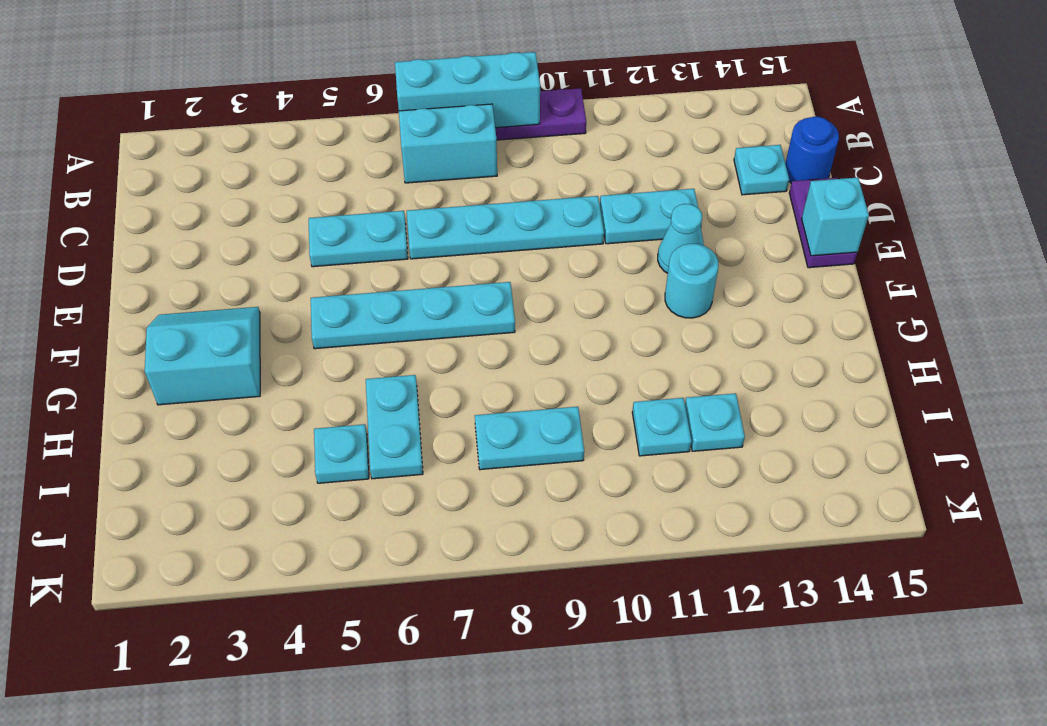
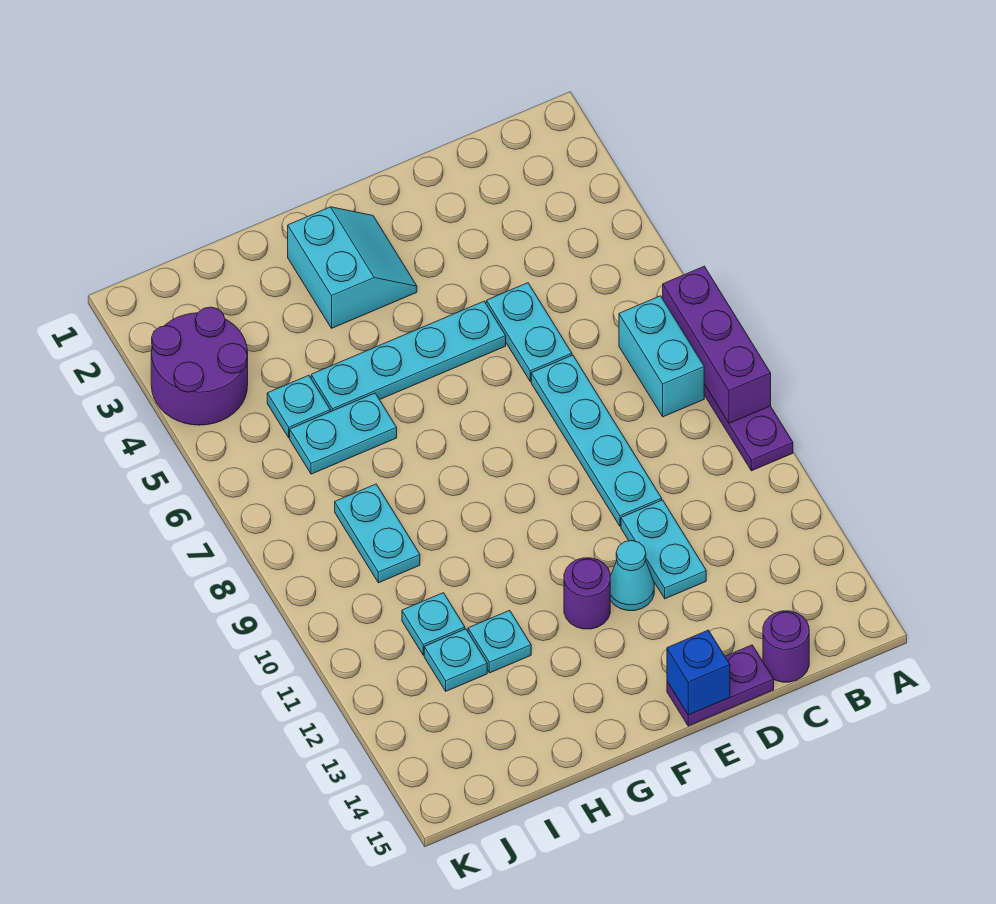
cyan brick A7:A9 level 2 -> purple brick A7:A9 level 2
cyan plate C14 level 1 -> cyan plate H12 level 1
blue round brick C15 level 1 -> purple round brick C15 level 1
cyan brick E15 level 2 -> blue brick E15 level 2
cyan plate F5:F8 level 1 -> cyan plate E5:H5 level 1
cyan round brick F12 level 1 -> purple round brick F12 level 1
none -> purple round brick J3:K4 level 1

